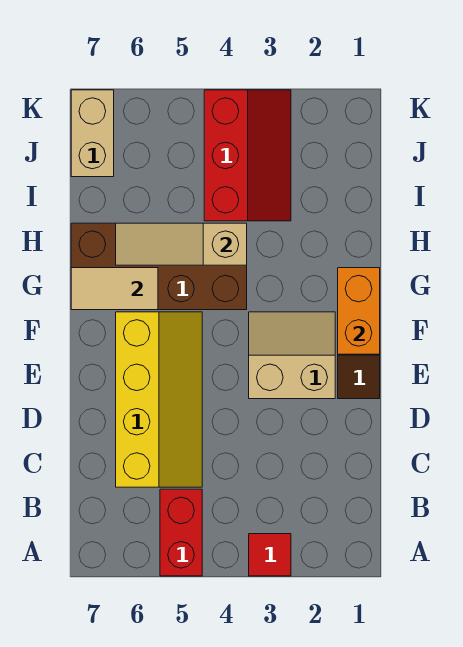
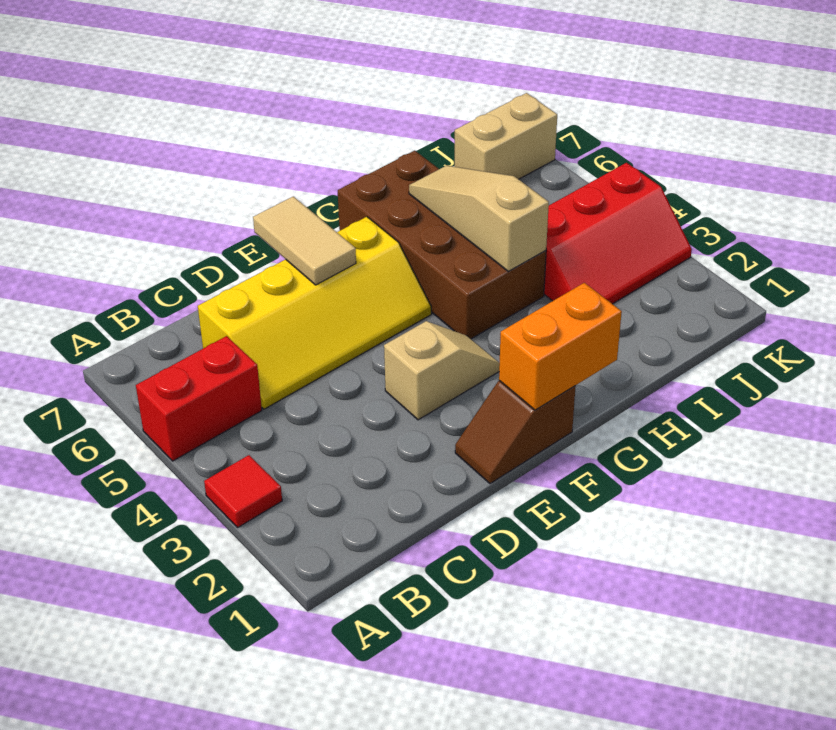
tan slope E2:F3 level 1 top E -> tan slope E3:F3 level 1 top E
tan tile G6:G7 level 2 -> tan tile E6:E7 level 2

